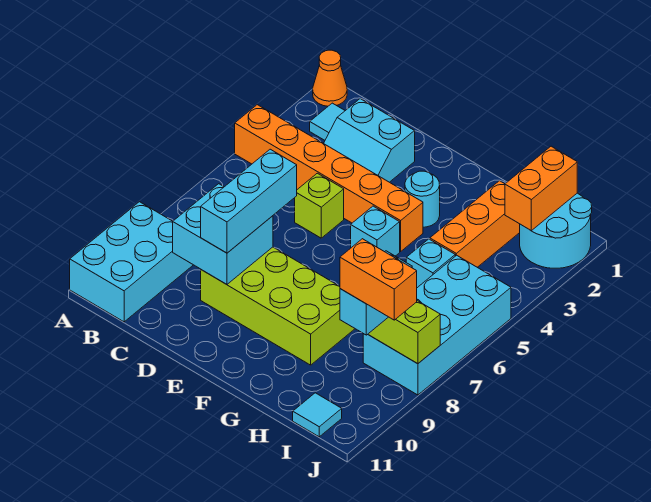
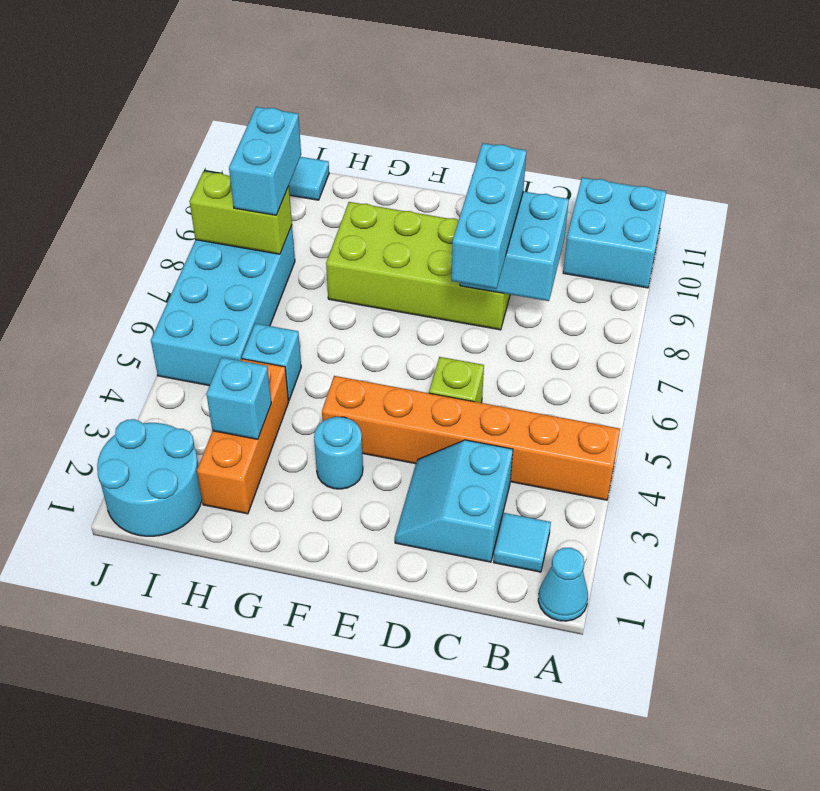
orange cone A1 level 1 -> cyan cone A1 level 1
cyan brick A9:B11 level 1 -> cyan brick A10:B11 level 1
cyan slope C2:D3 level 1 top 2 -> cyan slope C2:D3 level 1 top C
cyan brick F5 level 1 -> cyan brick H3 level 2
orange brick I1:I2 level 2 -> none
orange brick I9:J9 level 4 -> none

